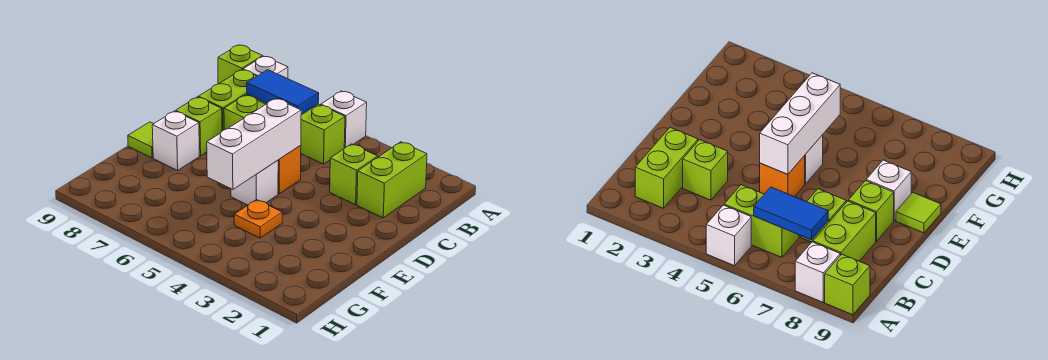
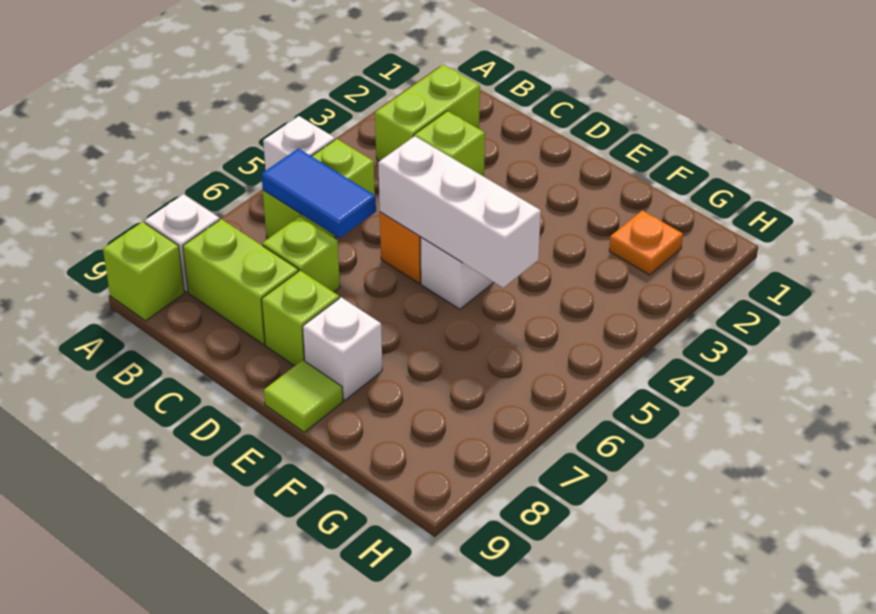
lime brick B2:C2 level 1 -> lime brick B2:B3 level 1
blue tile B6:B7 level 2 -> blue tile B6:C6 level 2
orange plate F4 level 1 -> orange plate G2 level 1

